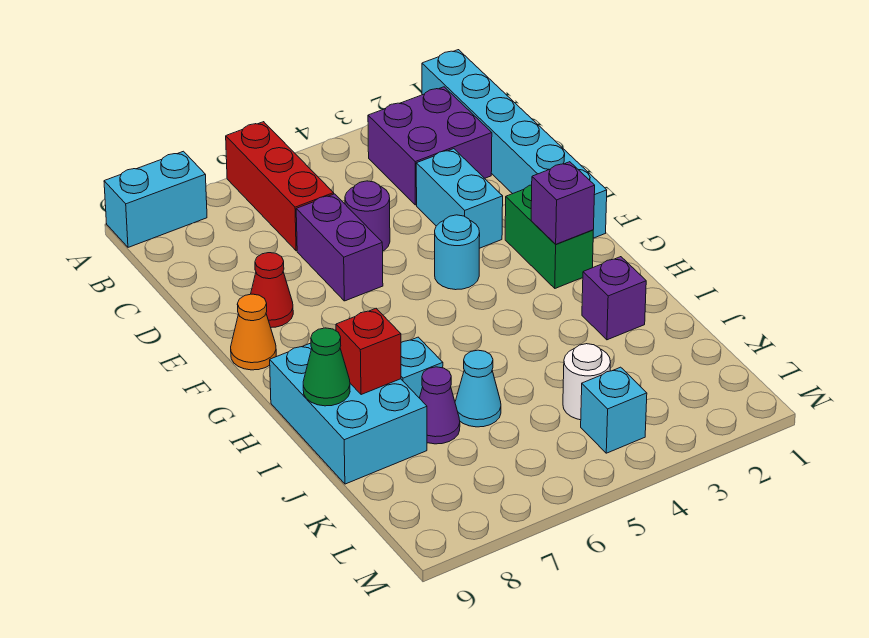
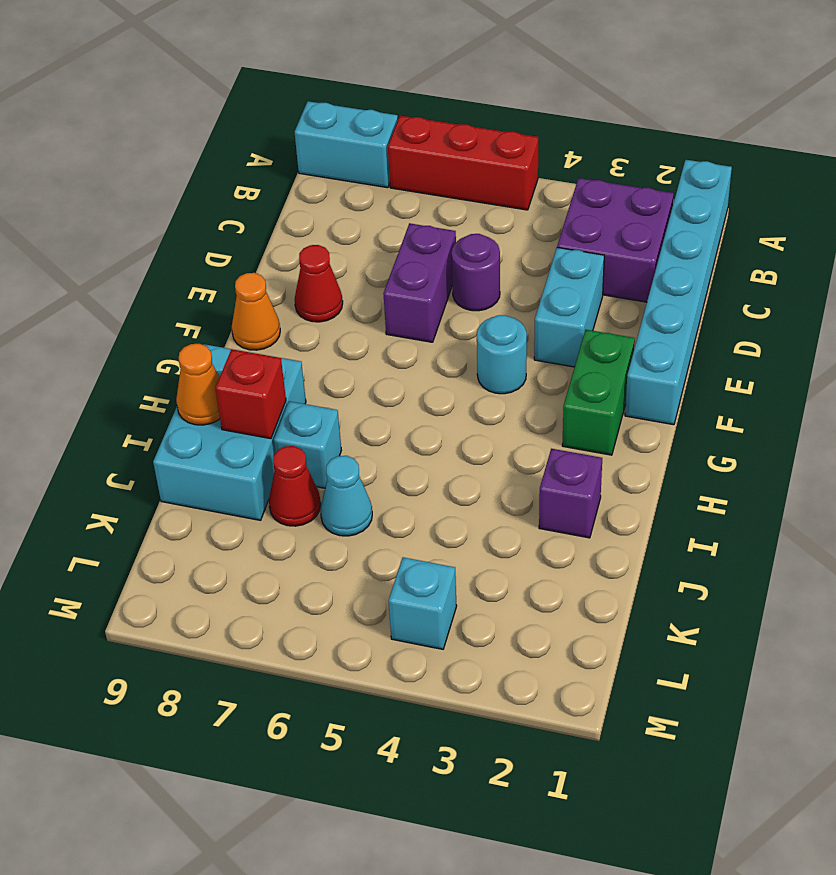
red brick A6:C6 level 1 -> red brick A5:A7 level 1
purple brick G2 level 2 -> none
green cone I9 level 2 -> orange cone I9 level 2
purple cone J7 level 1 -> red cone J7 level 1
white round brick K4 level 1 -> none

